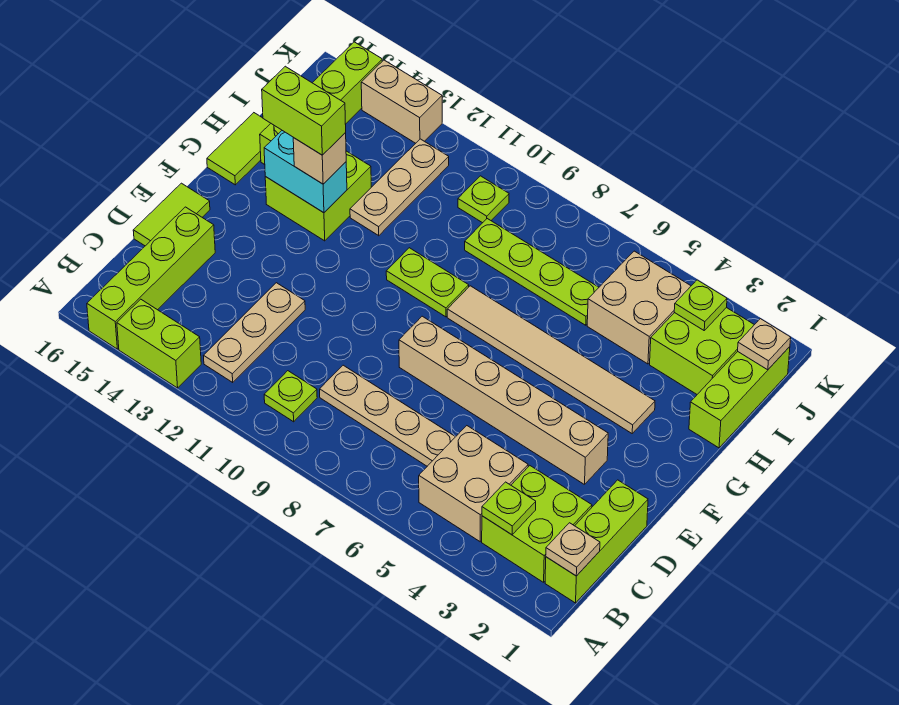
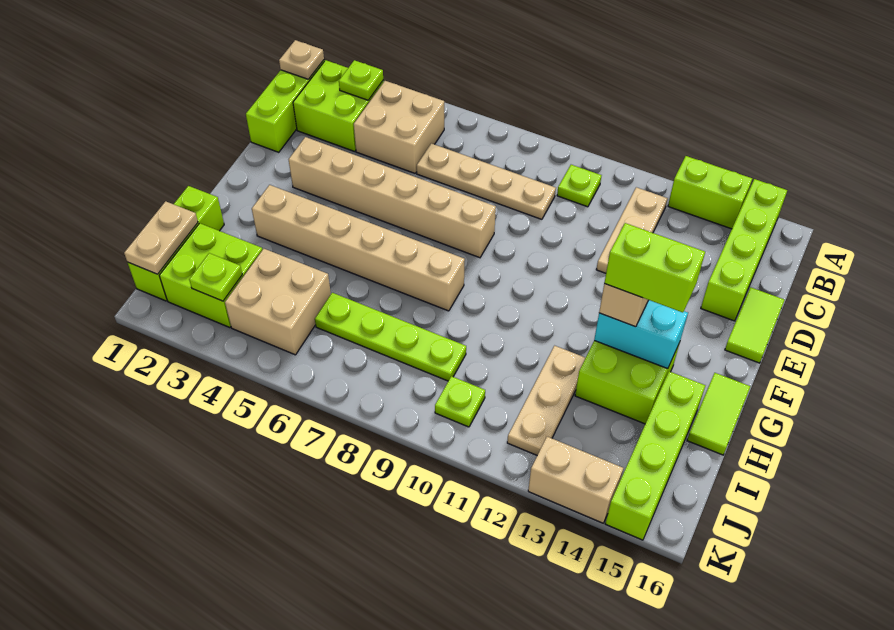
tan tile G3:G8 level 1 -> tan brick G3:G8 level 1
lime plate G9:G10 level 1 -> none
tan plate J1 level 2 -> tan plate I1:J1 level 2

